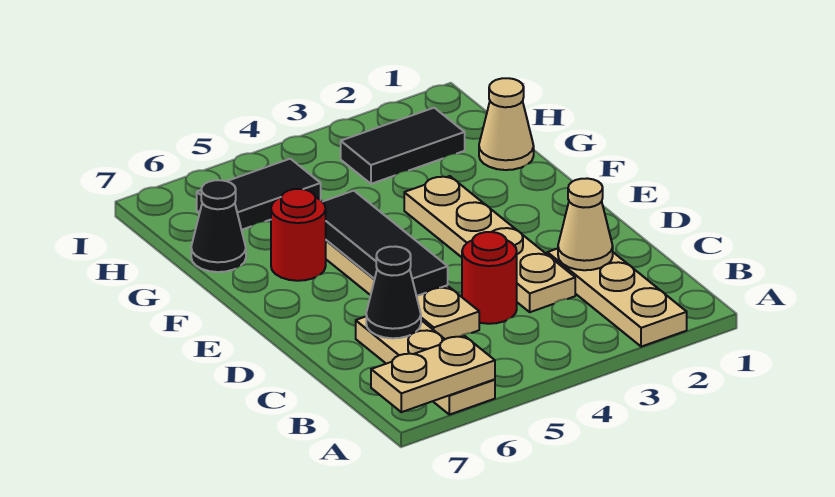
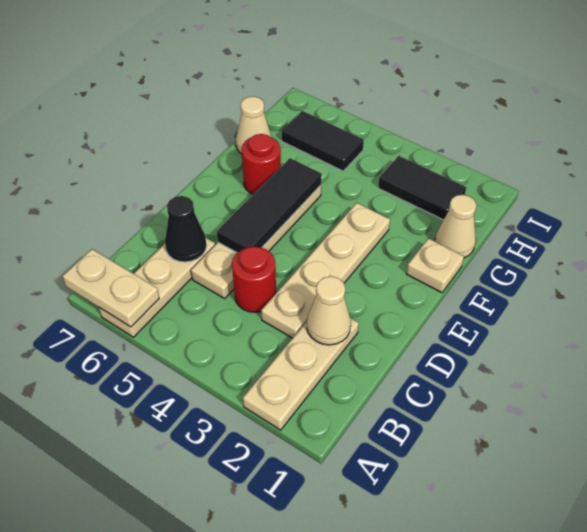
none -> tan plate F1 level 1
black cone G7 level 1 -> tan cone G7 level 1

